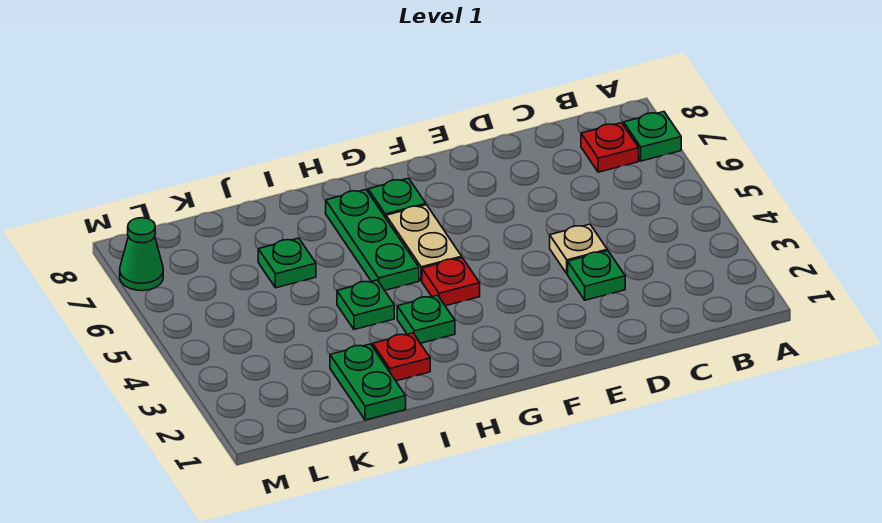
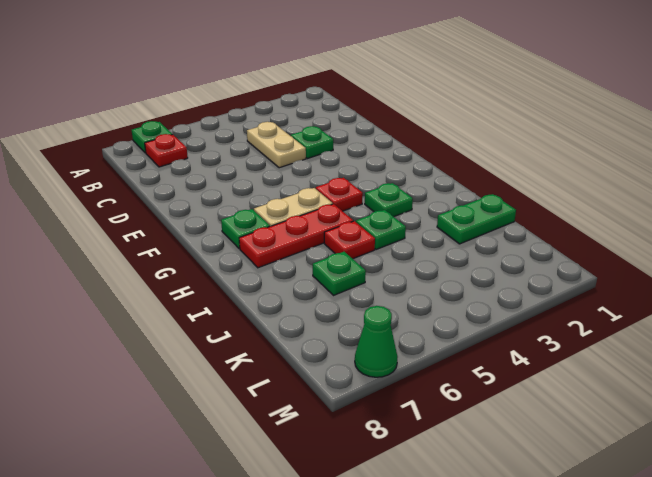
tan plate D4 level 1 -> tan plate C4:D4 level 1
green plate H5:H7 level 1 -> red plate H5:H7 level 1
red plate I2 level 1 -> red plate I5 level 1

